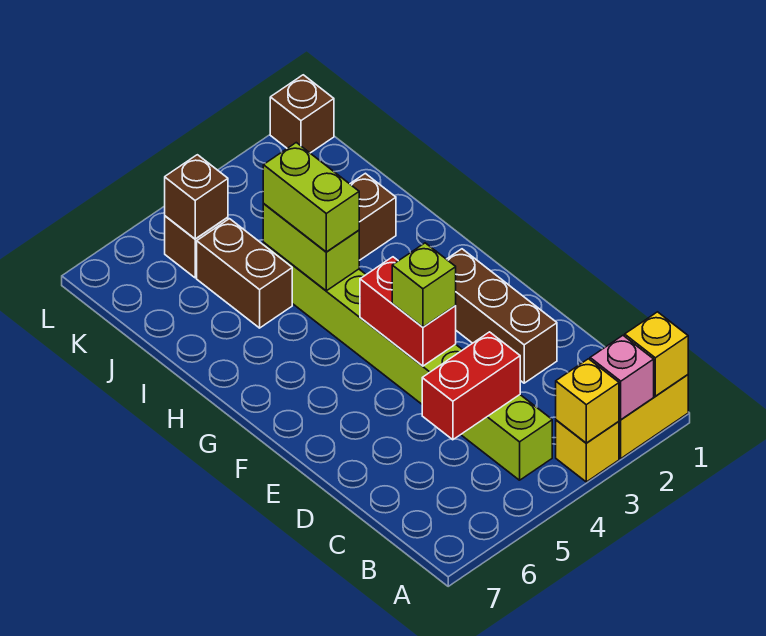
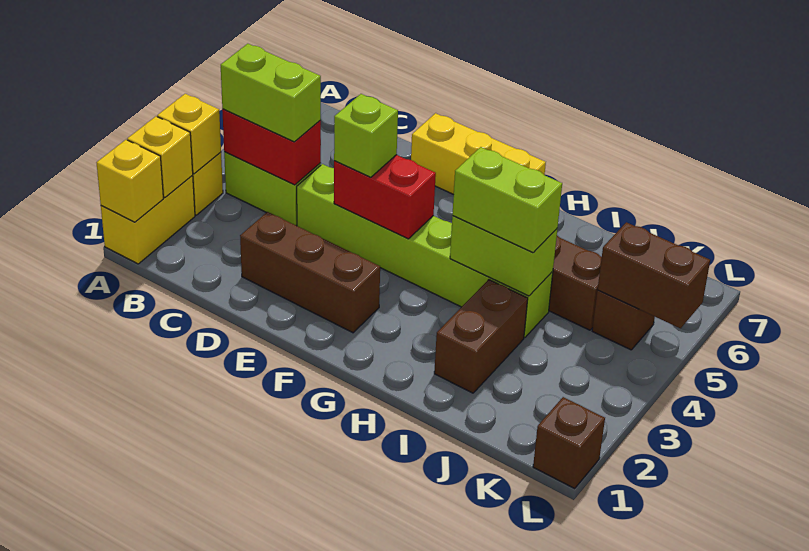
pink brick A2 level 2 -> yellow brick A2 level 2
none -> lime brick B4:C4 level 3
red brick C4:C5 level 2 -> red brick B4:C4 level 2
none -> yellow brick E7:G7 level 1
brown brick K5 level 2 -> brown brick K5:L5 level 2

